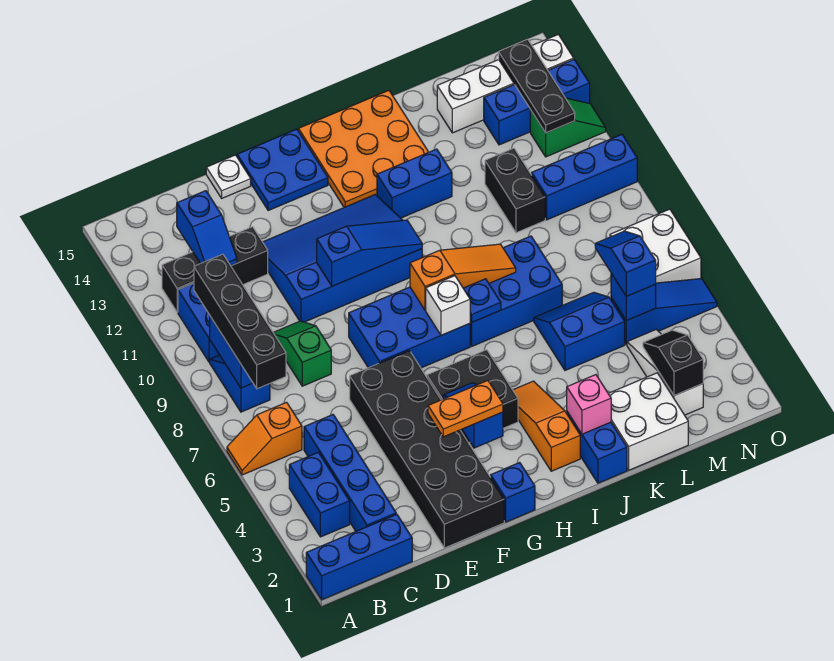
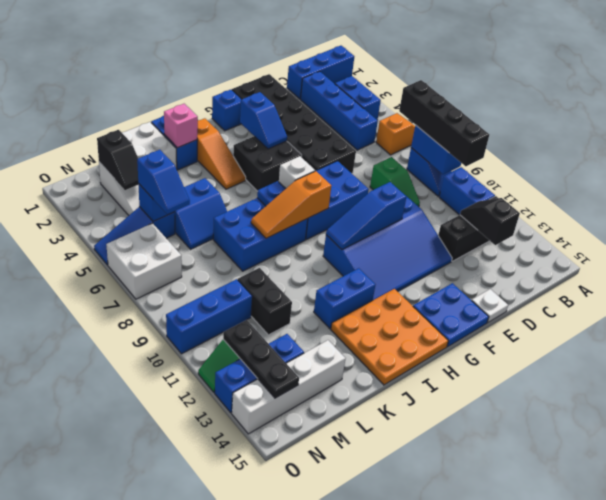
blue slope C12:C13 level 2 top 13 -> black slope C12:C13 level 2 top 13
orange plate F3:G3 level 3 -> none

